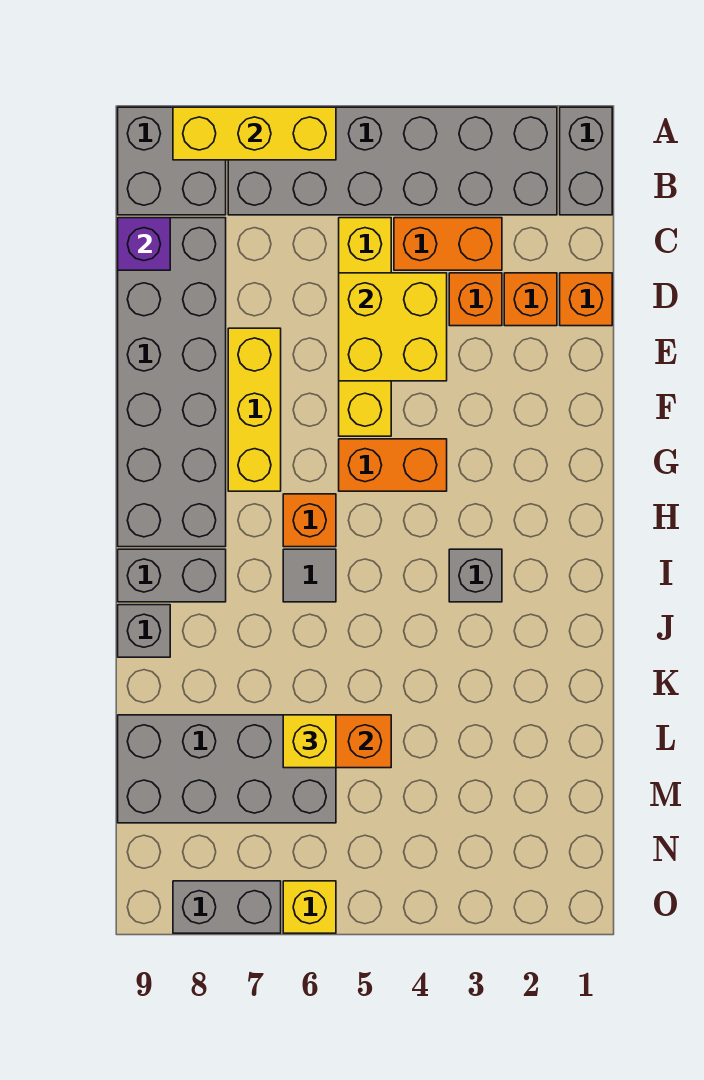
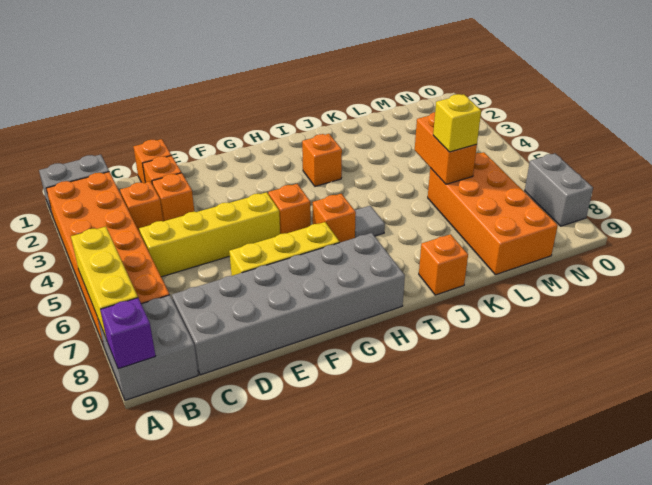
grey brick A2:B7 level 1 -> orange brick A2:B7 level 1
orange brick C3:C4 level 1 -> orange brick C3 level 1
purple brick C9 level 2 -> purple brick A9 level 2
yellow brick D4:E5 level 2 -> none
orange brick G4:G5 level 1 -> orange brick G5 level 1
grey brick I3 level 1 -> orange brick I3 level 1
grey brick I8:I9 level 1 -> none
grey brick J9 level 1 -> orange brick J9 level 1
grey brick L6:M9 level 1 -> orange brick L6:M9 level 1
yellow brick O6 level 1 -> none

